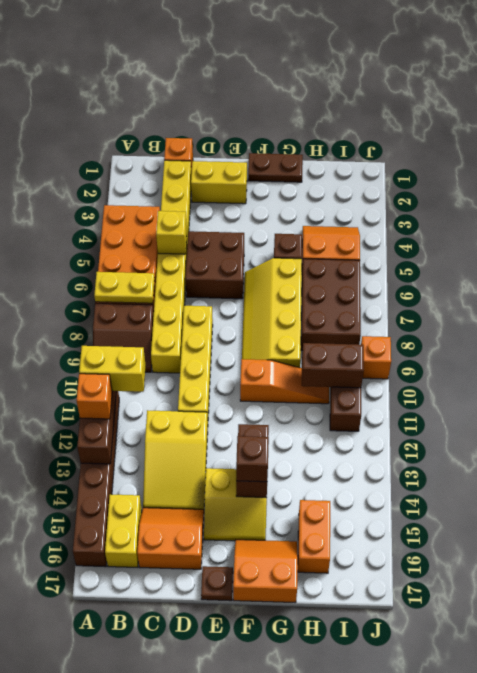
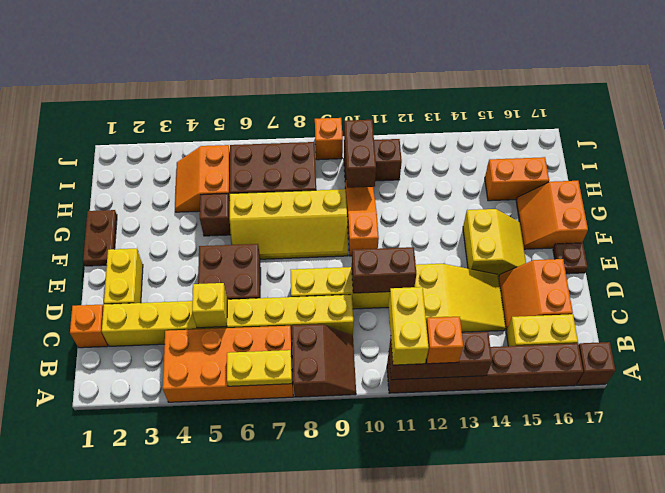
yellow plate A7:B7 level 2 -> yellow plate A6:A7 level 2
brown brick F13:F14 level 2 -> brown brick D10:D11 level 2
brown brick F14 level 3 -> brown brick A17 level 1

